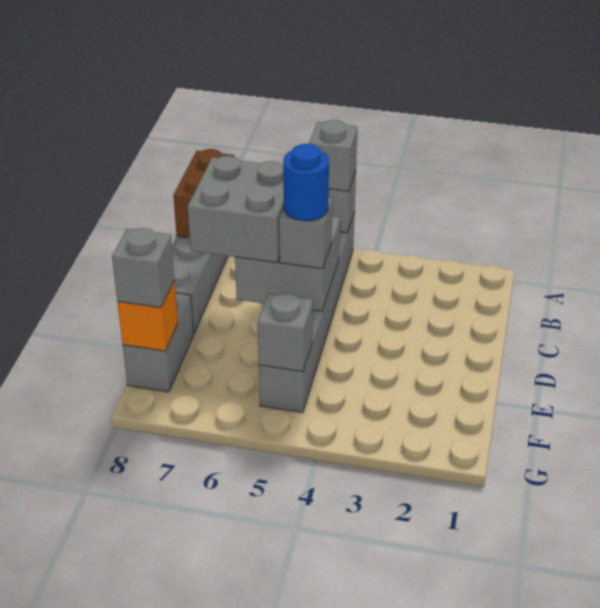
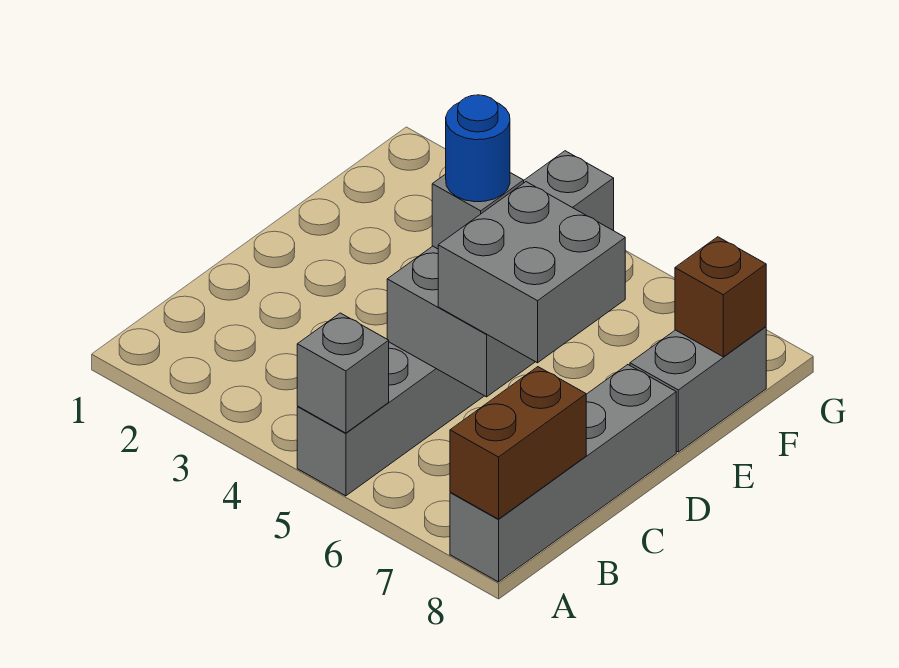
grey brick A5 level 3 -> none
orange brick F8 level 2 -> brown brick F8 level 2
grey brick F8 level 3 -> none

